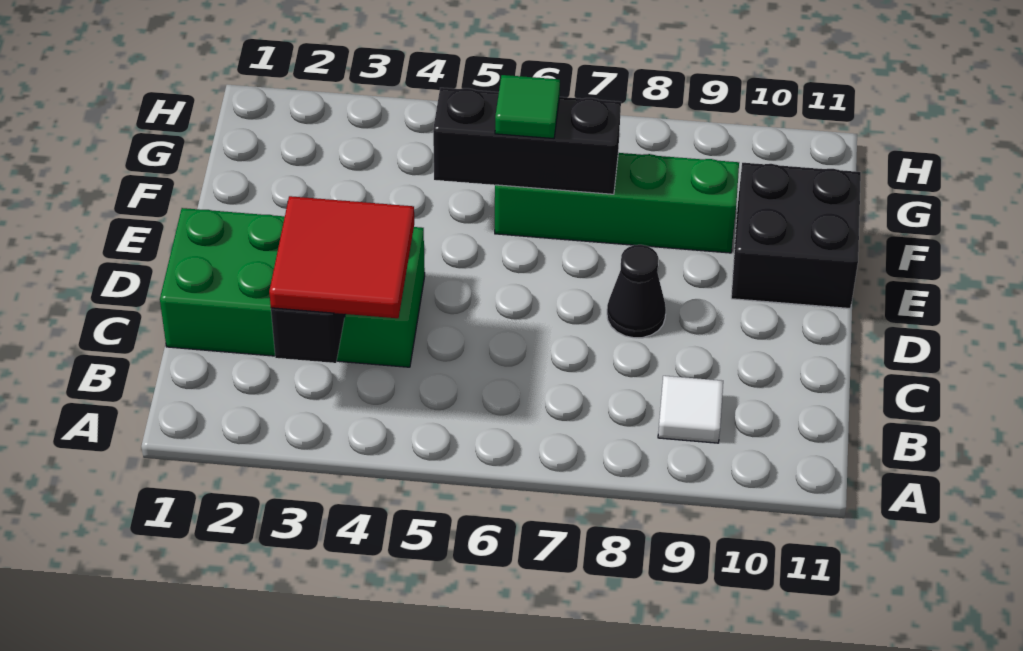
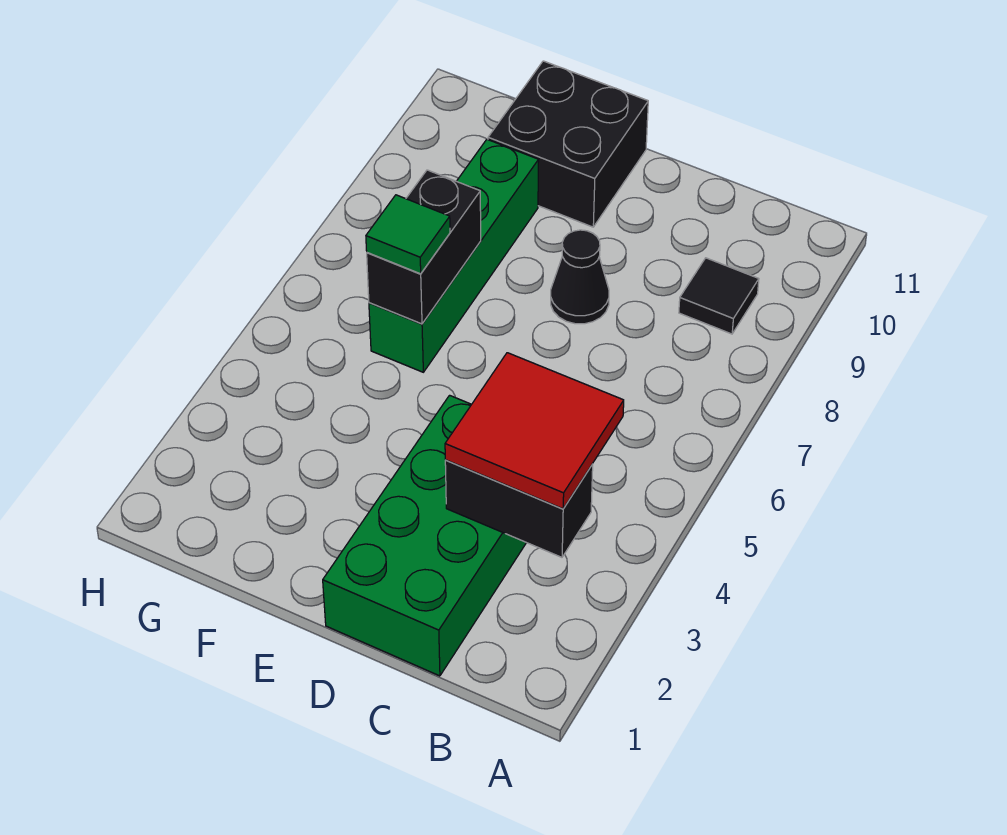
white tile B9 level 1 -> black tile B9 level 1
black brick F5:F7 level 2 -> black brick F6:F7 level 2

